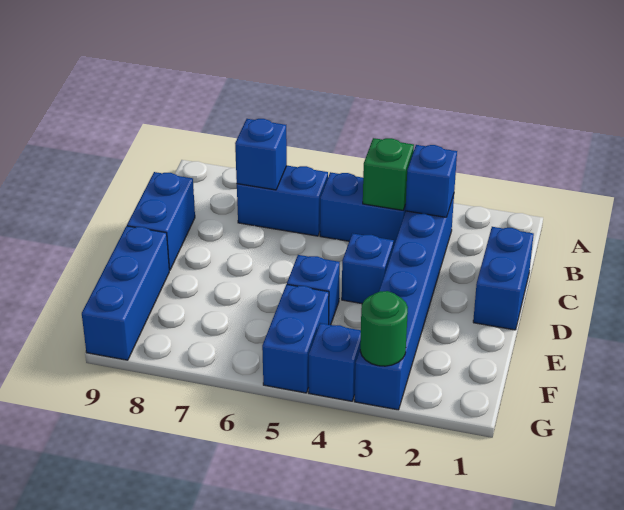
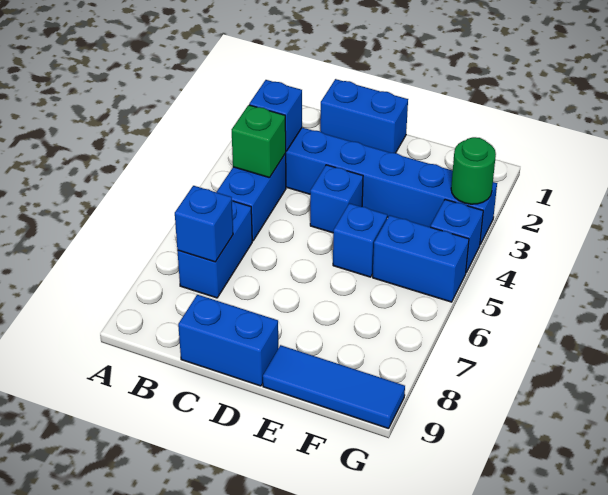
blue brick E9:G9 level 1 -> blue tile E9:G9 level 1

